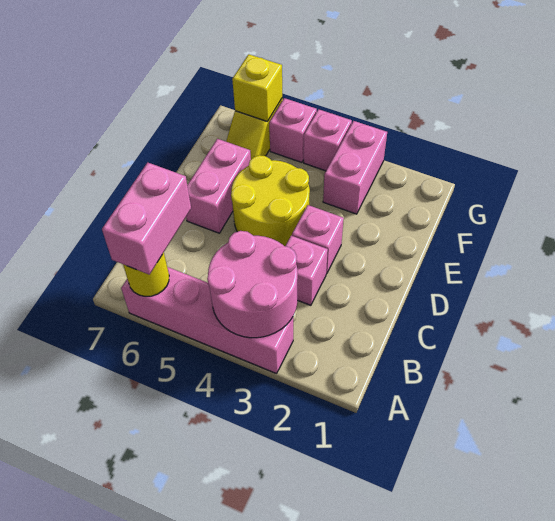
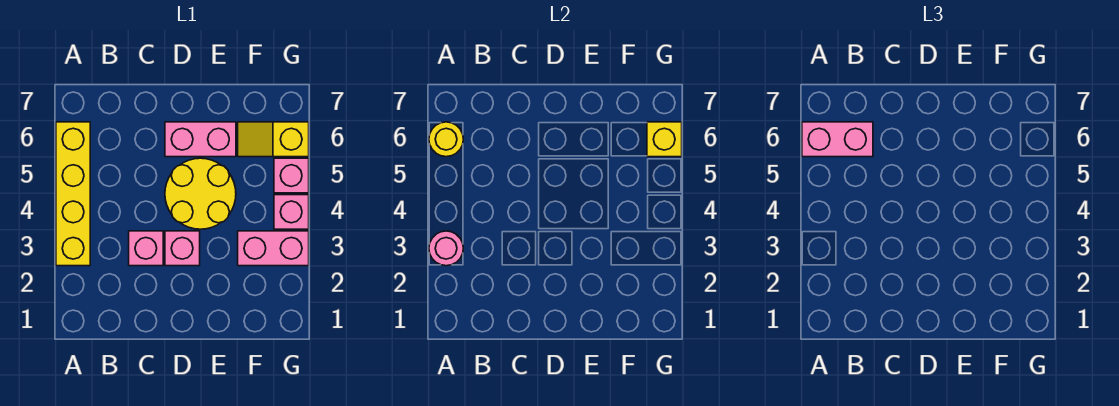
pink brick A3:A6 level 1 -> yellow brick A3:A6 level 1
pink round brick A3:B4 level 2 -> pink round brick A3 level 2

